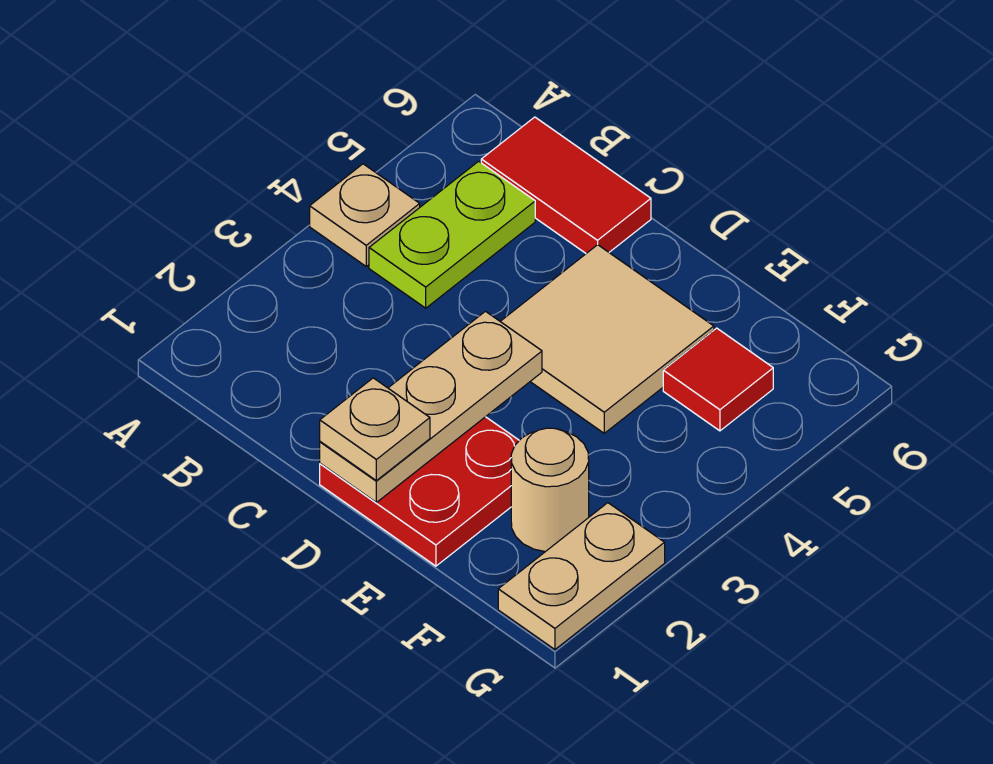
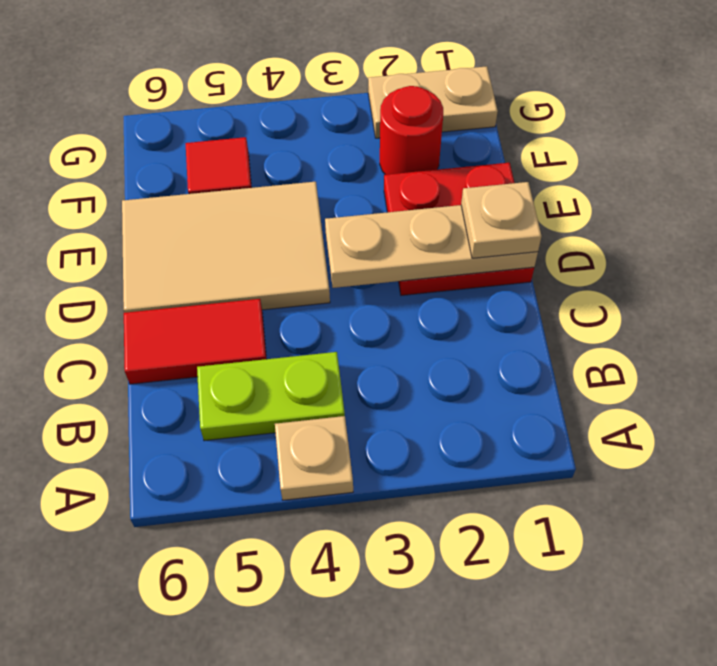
red tile B6:C6 level 1 -> red tile C5:C6 level 1
tan tile D4:E5 level 1 -> tan tile D4:E6 level 1
tan round brick F2 level 1 -> red round brick F2 level 1

